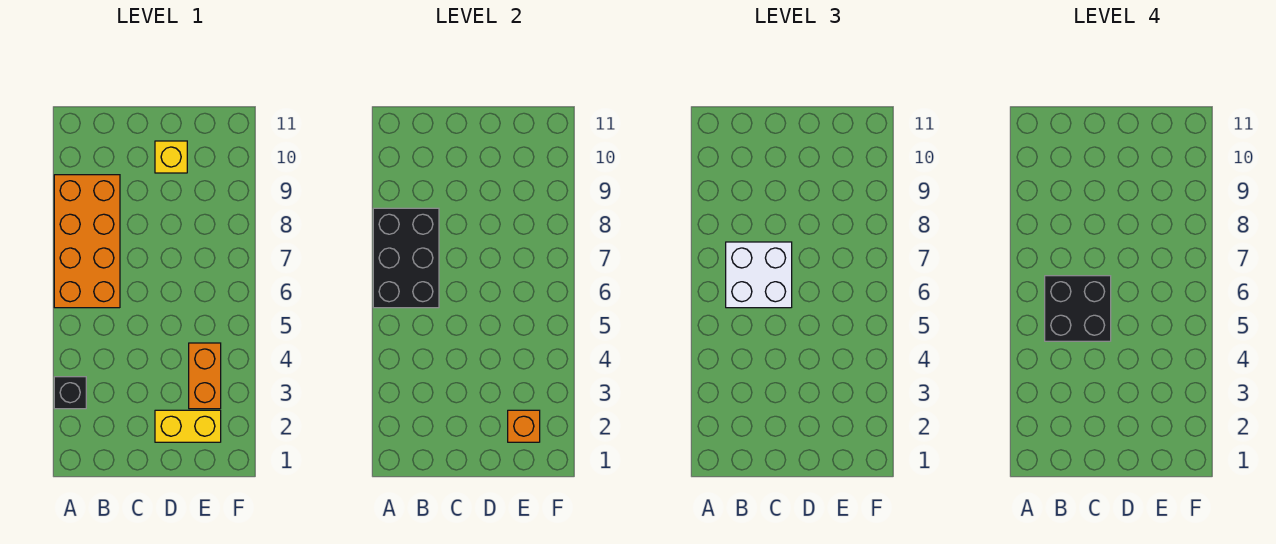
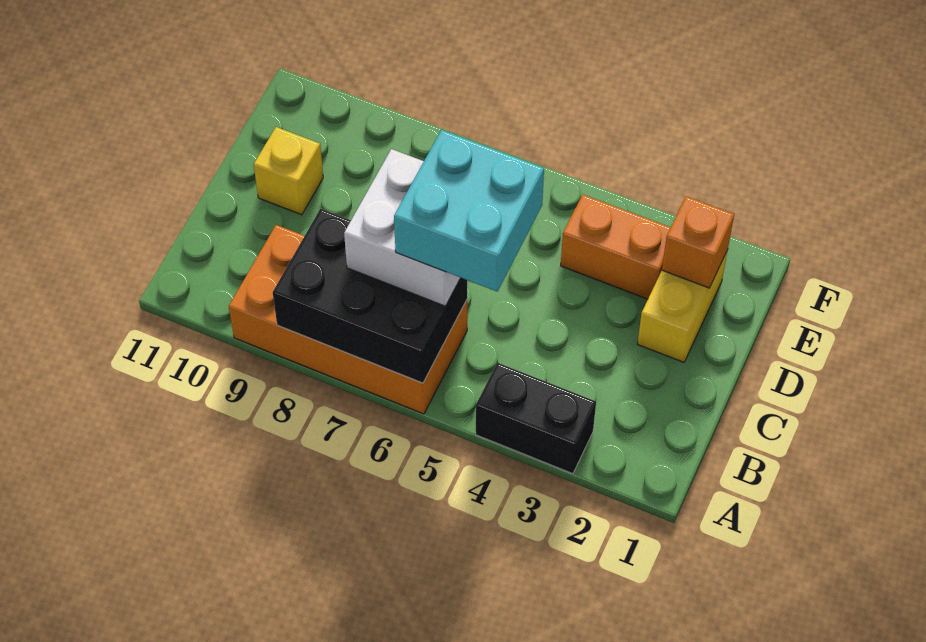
black brick A3 level 1 -> black brick A3:A4 level 1
black brick B5:C6 level 4 -> cyan brick B5:C6 level 4

